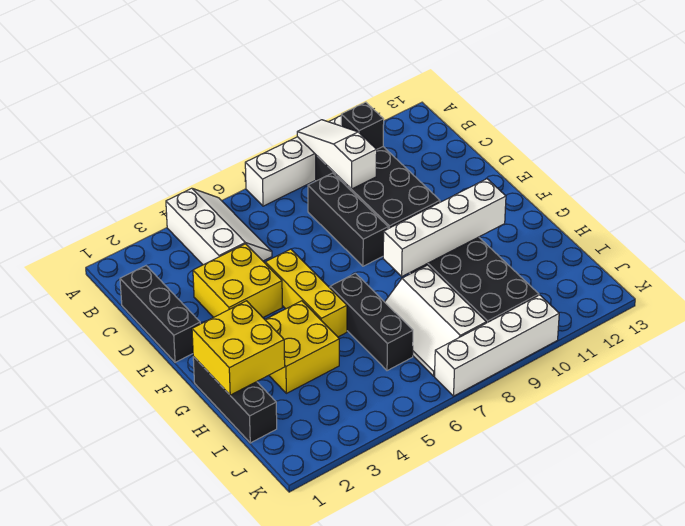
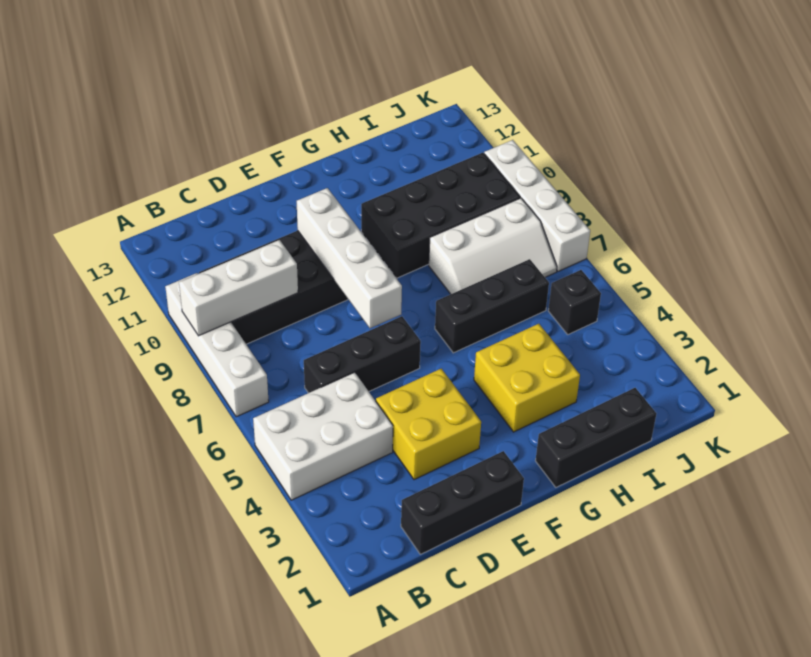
white slope A4:C5 level 1 top 4 -> white brick A4:C5 level 1
white slope A9:C9 level 2 top C -> white brick A9:C9 level 2
black brick B10 level 2 -> black brick J5 level 1
black brick C8:E8 level 1 -> black brick C6:E6 level 1
yellow brick E5:G5 level 1 -> none
yellow brick G1:H2 level 2 -> none
white brick G8:G11 level 2 -> white brick E7:E10 level 2

